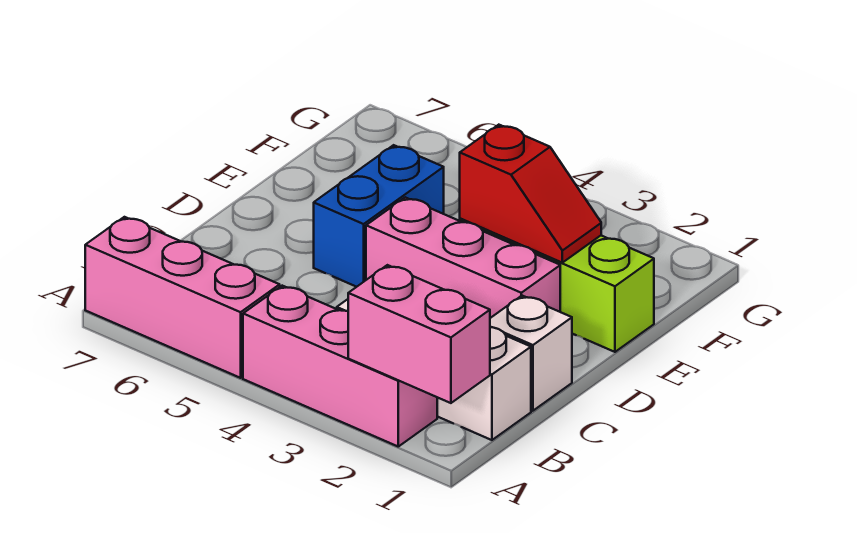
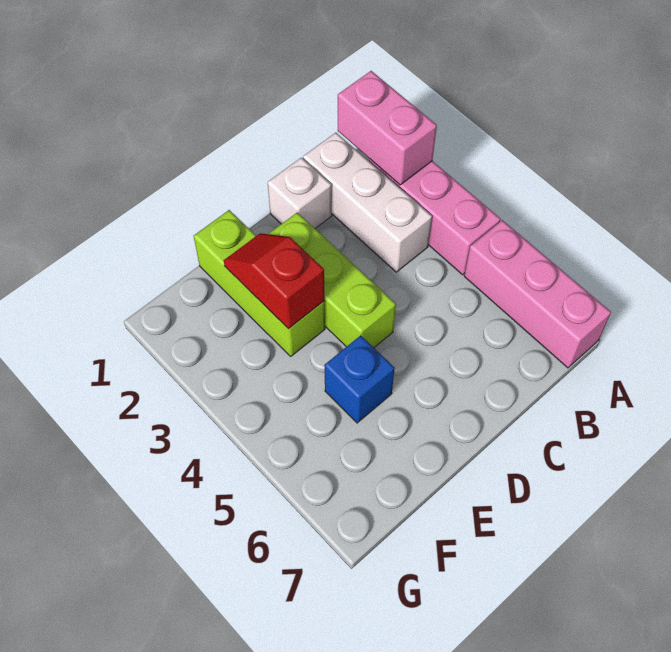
pink brick D2:D4 level 1 -> lime brick D2:D4 level 1
blue brick D5:E5 level 1 -> blue brick E5 level 1

